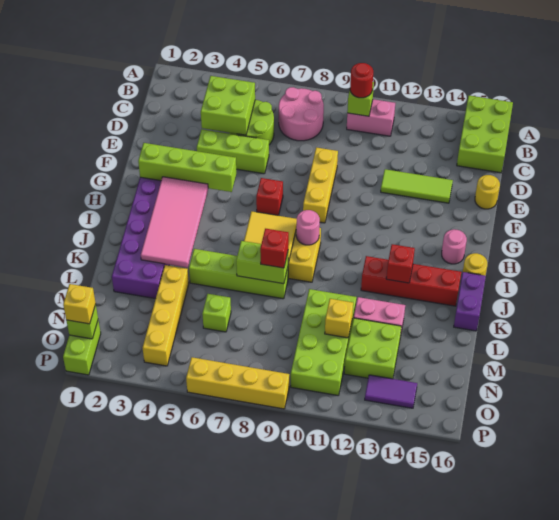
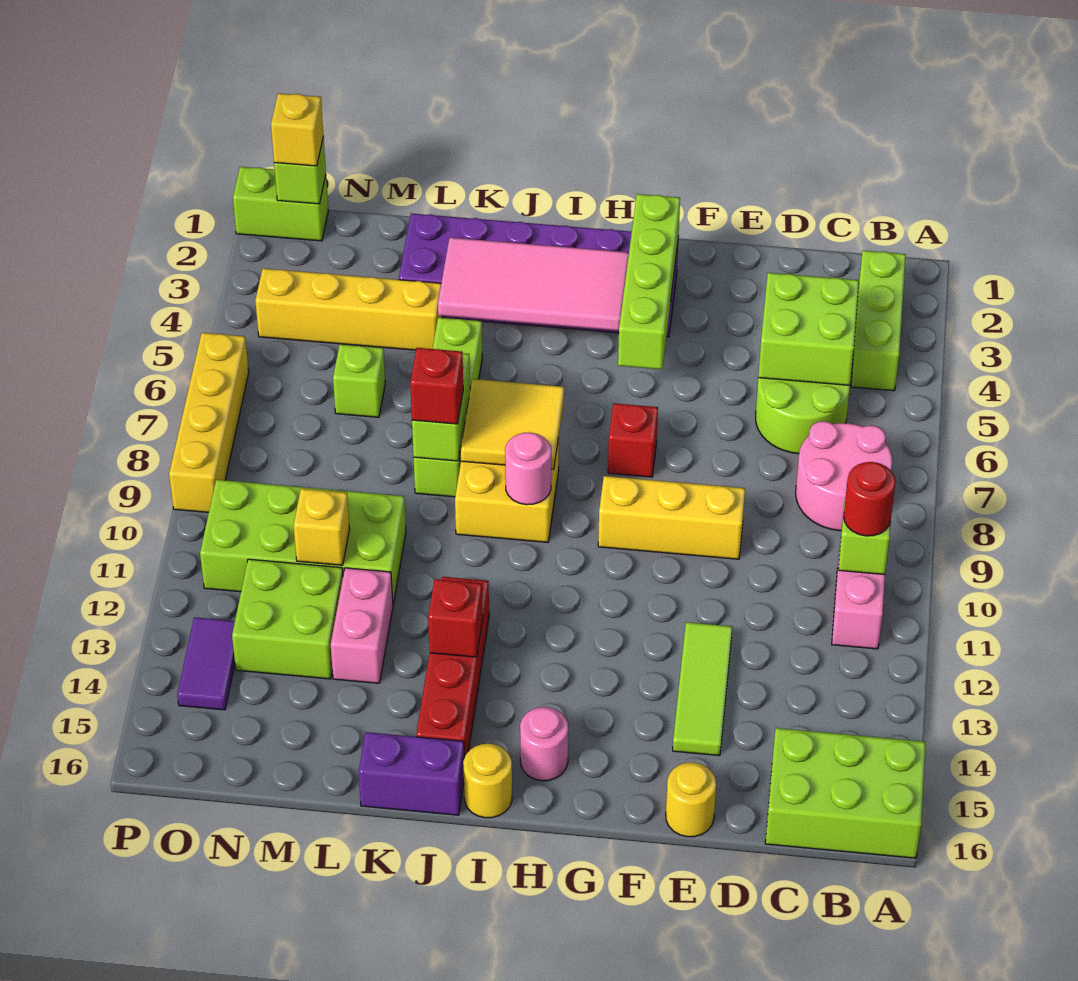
lime brick E4:E6 level 1 -> lime brick B2:B4 level 1

